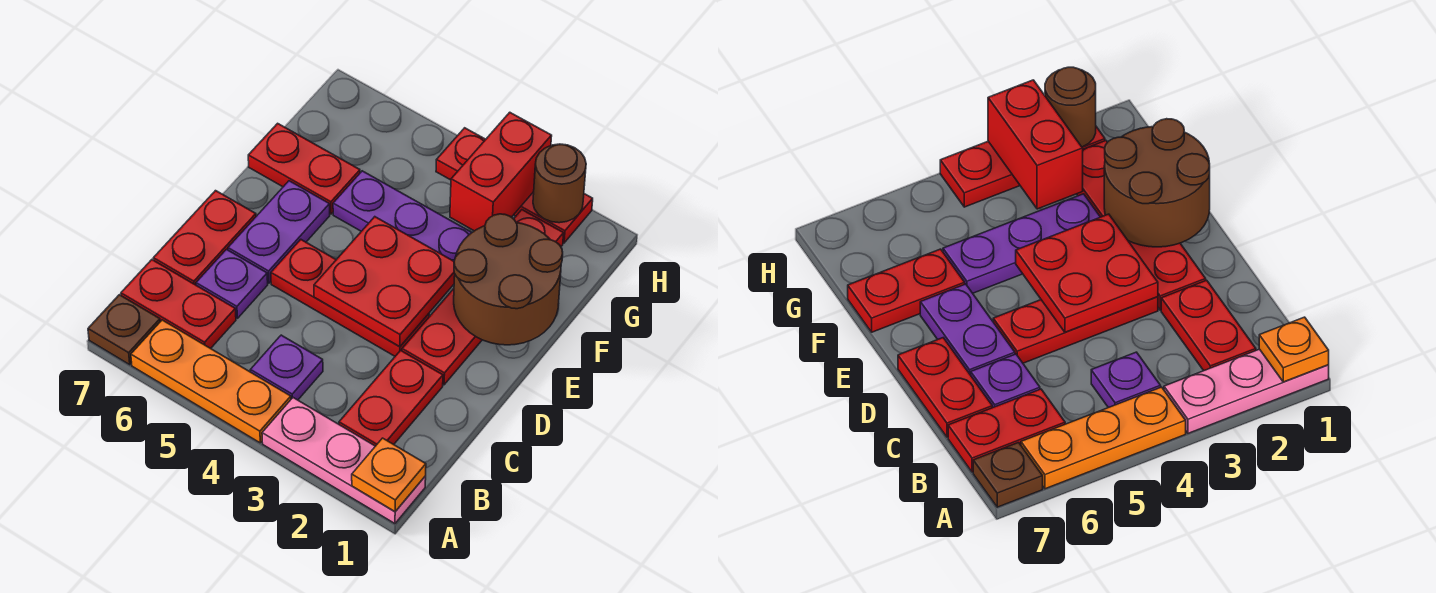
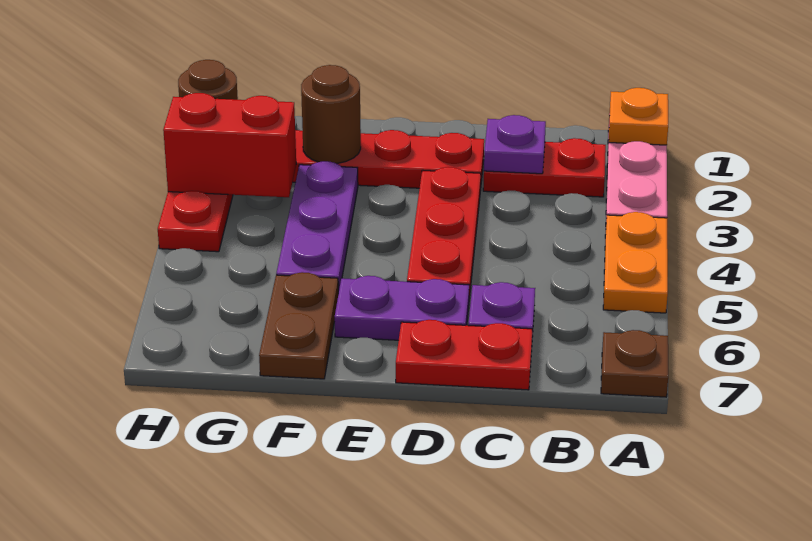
orange plate A4:A6 level 1 -> orange plate A4:A5 level 1
purple plate B4 level 1 -> purple plate C2 level 2
red plate B6:B7 level 1 -> none
red plate D3:E4 level 2 -> none
brown round brick E1:F2 level 2 -> brown round brick F2 level 2
red plate F6:F7 level 1 -> brown plate F6:F7 level 1

